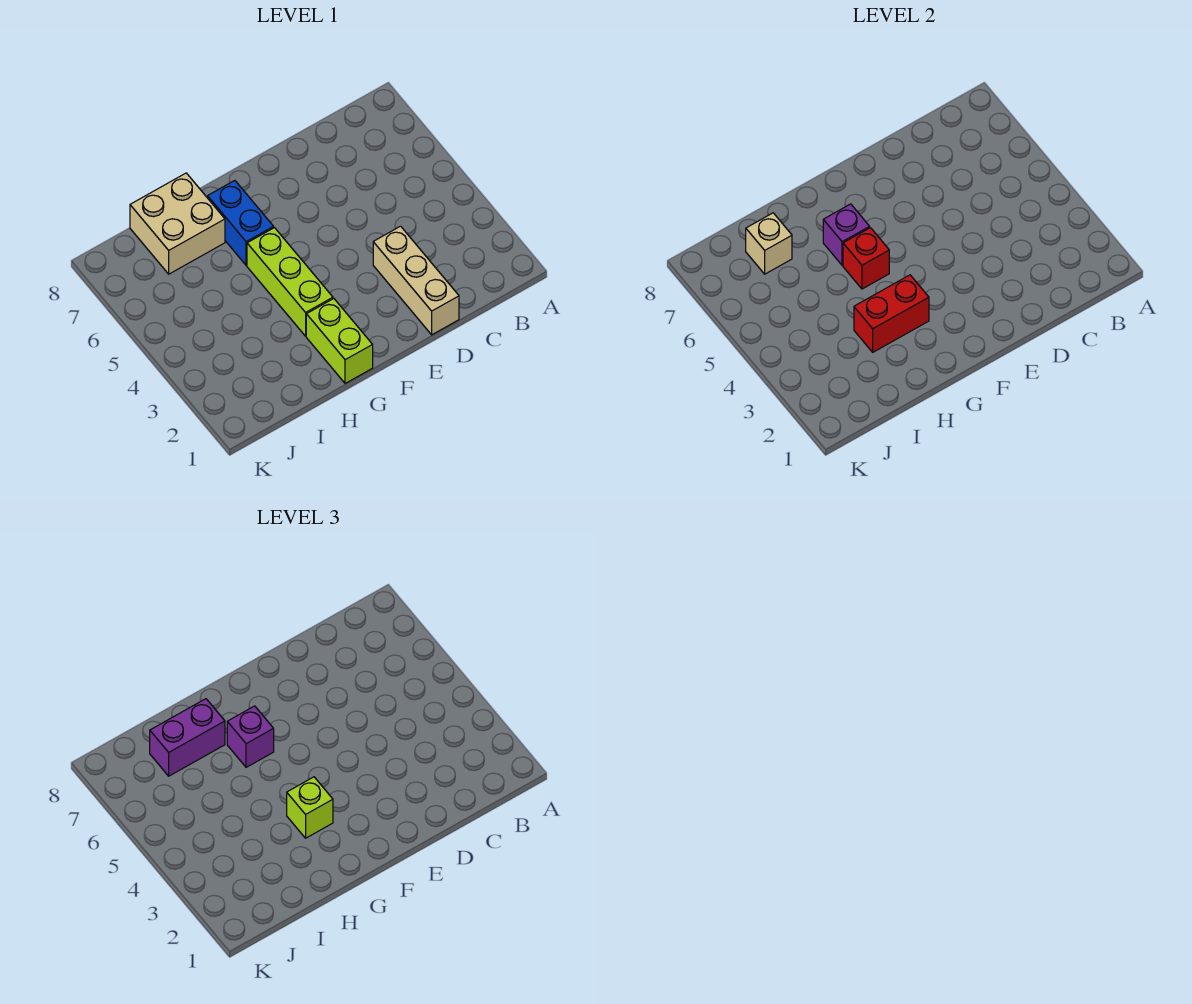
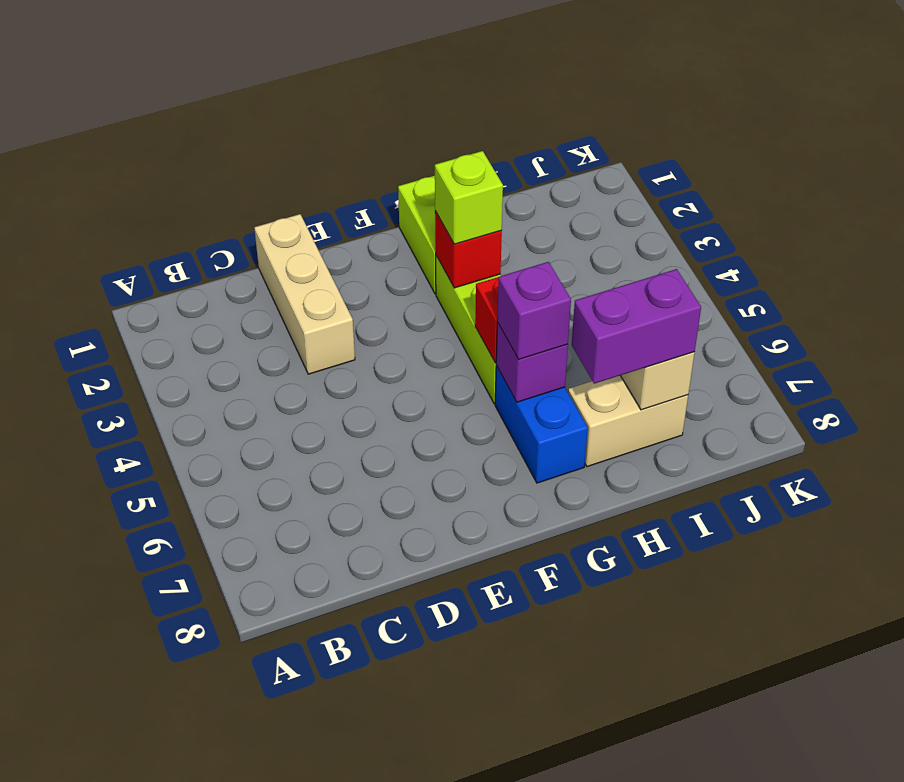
red brick G3:H3 level 2 -> red brick G3 level 2
tan brick H7:I8 level 1 -> tan brick H7:I7 level 1

